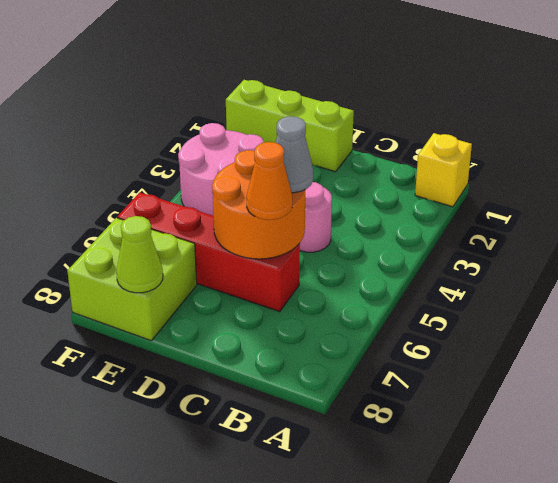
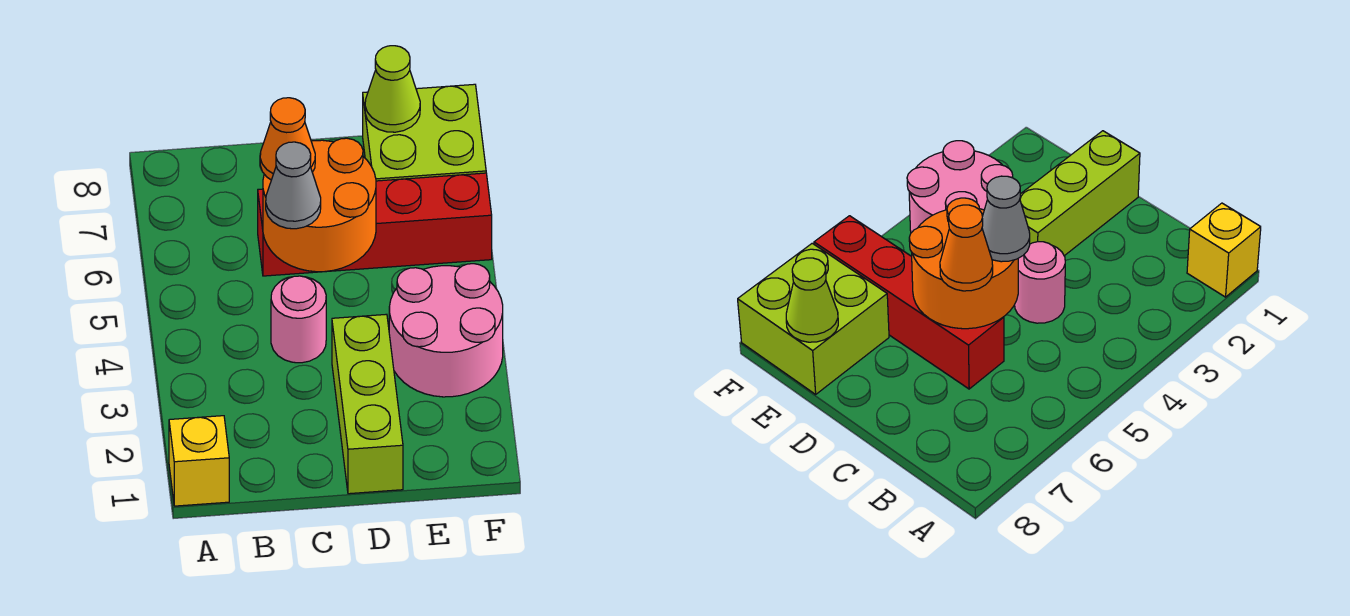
lime brick D1:F1 level 1 -> lime brick D1:D3 level 1

